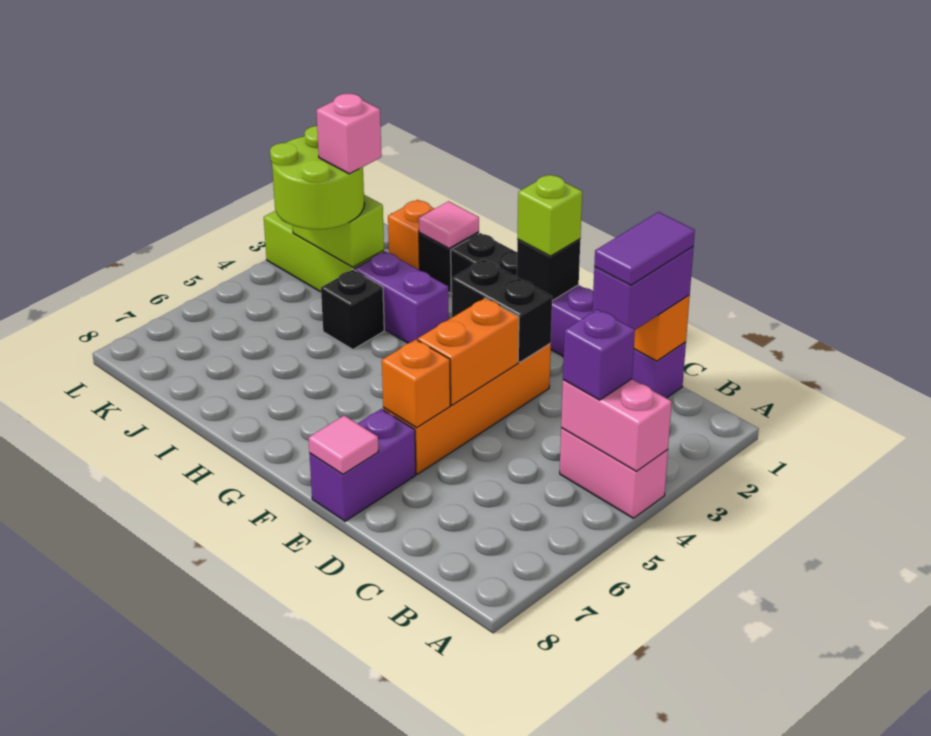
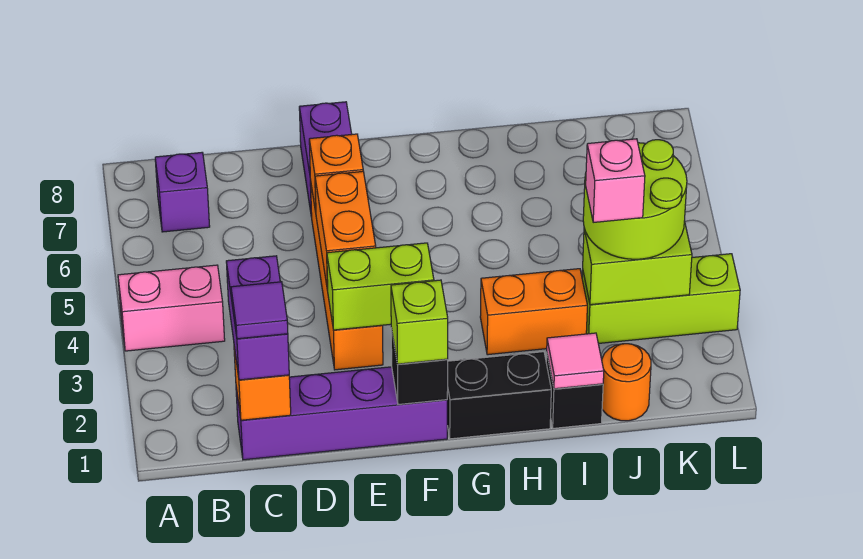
pink brick A4:B4 level 2 -> none
purple brick B4 level 3 -> purple brick B7 level 1
purple tile C1:C2 level 4 -> purple tile C1 level 4
black brick E3:F3 level 2 -> lime brick E3:F3 level 2
pink tile E8 level 2 -> none
purple brick H3:I3 level 1 -> orange brick H3:I3 level 1
black brick I4 level 1 -> none
orange brick J1 level 1 -> orange round brick J1 level 1

